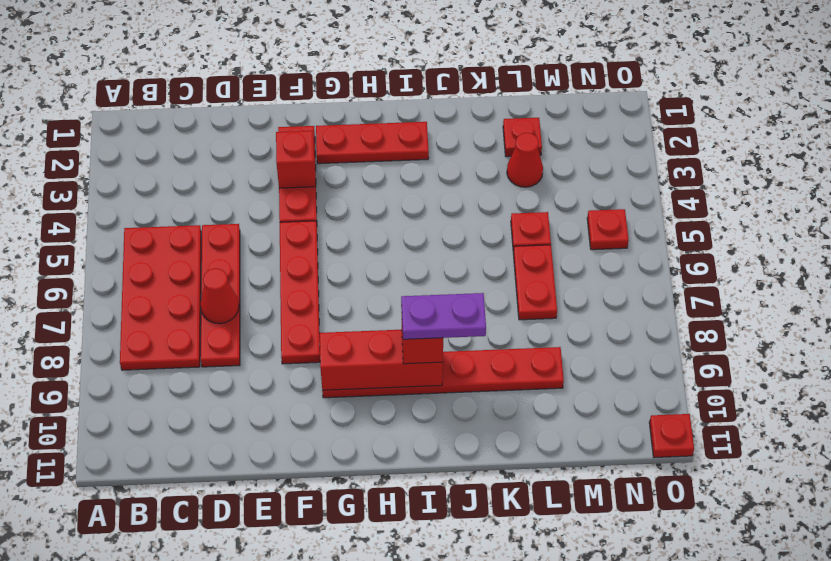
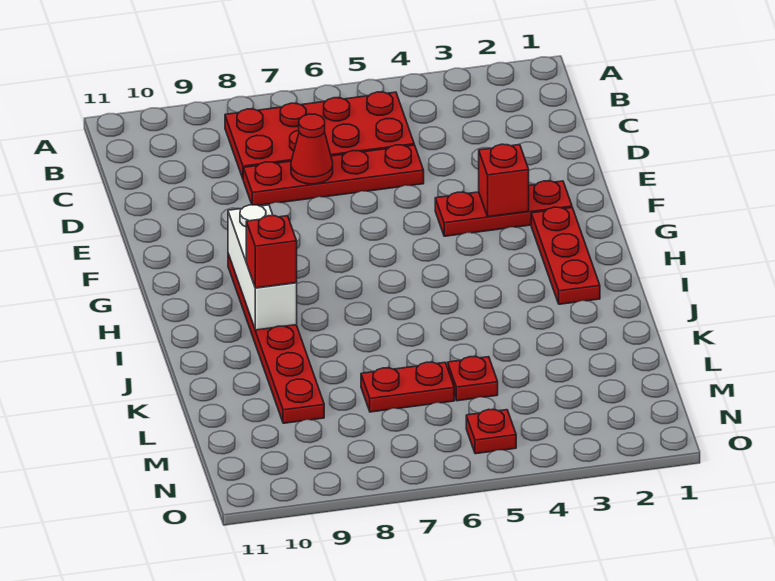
red plate F5:F8 level 1 -> none
red brick G9:I9 level 2 -> white brick G9:I9 level 2
purple plate I9:J9 level 4 -> none
red plate L2 level 1 -> none
red cone L3 level 1 -> none
red plate O11 level 1 -> none

